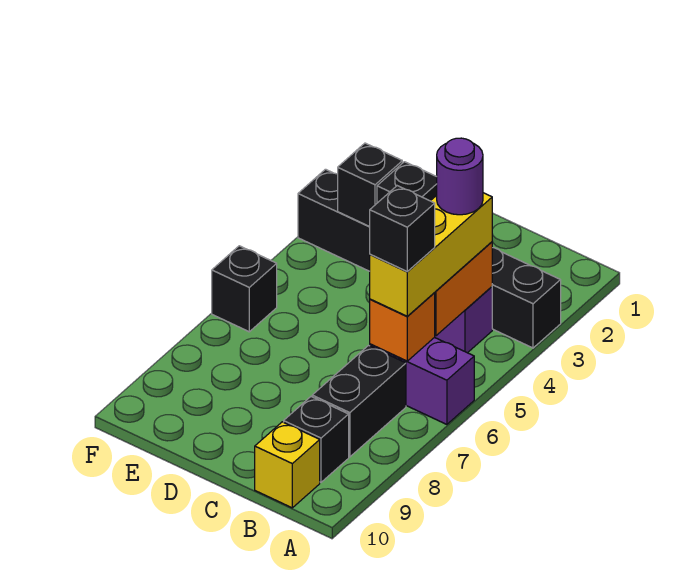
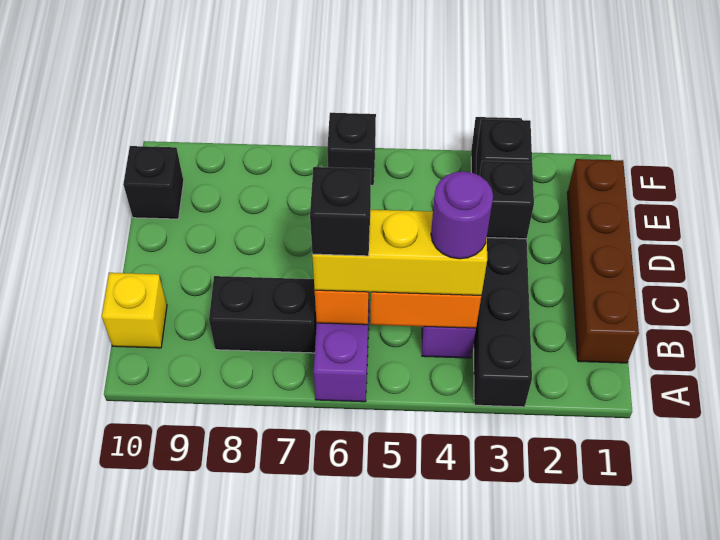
none -> brown brick B1:E1 level 1
black brick B9 level 1 -> black brick E10 level 1

